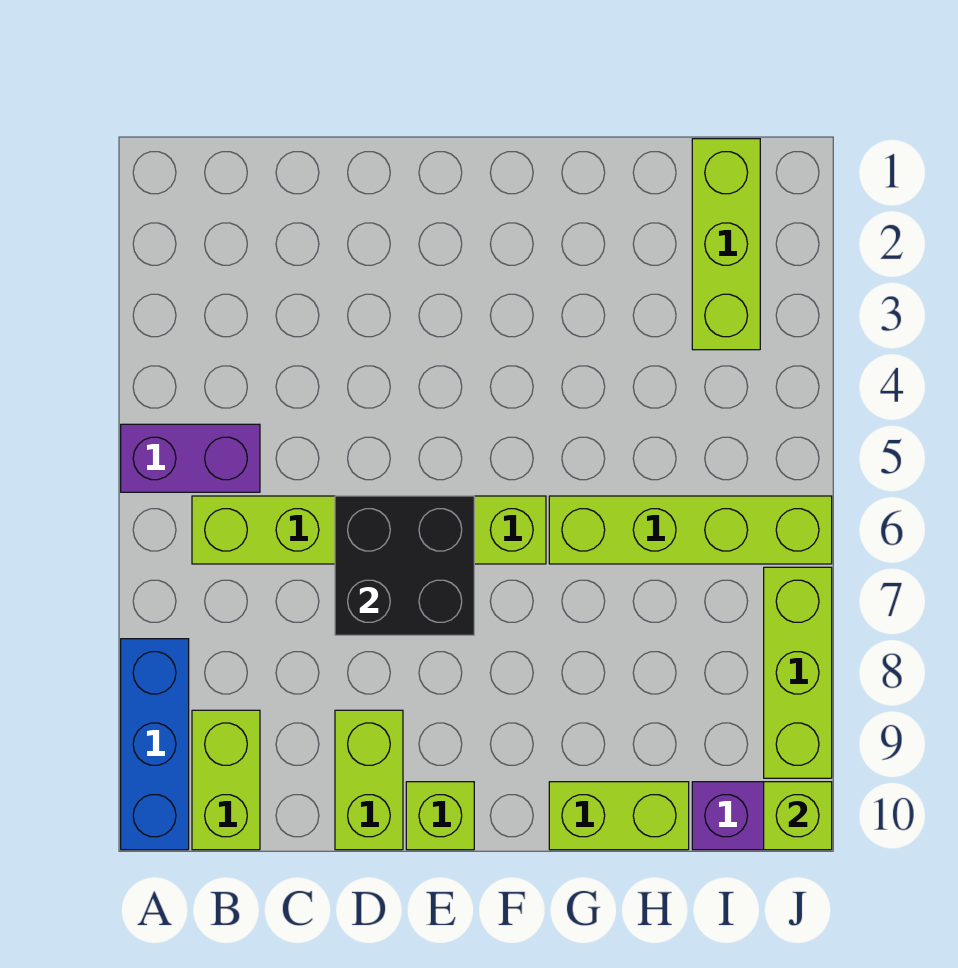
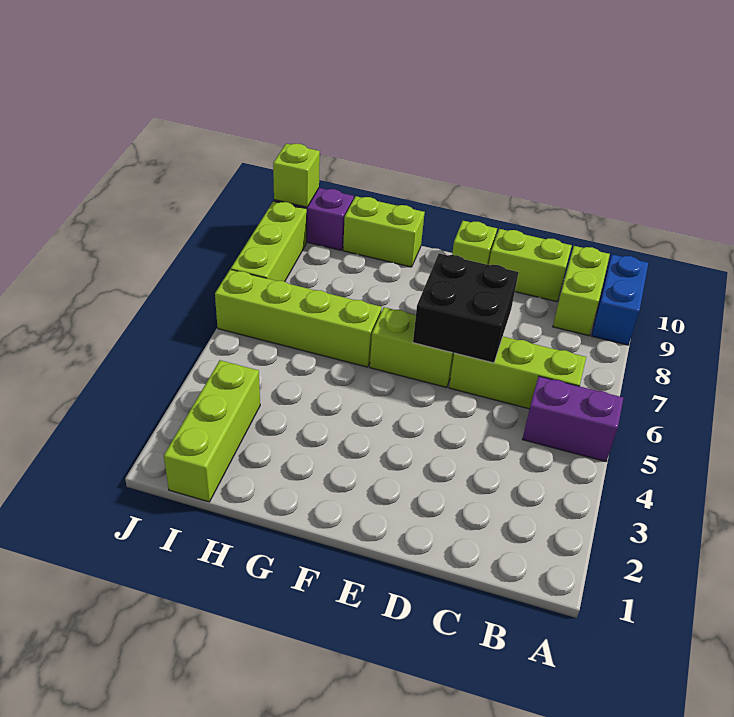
blue brick A8:A10 level 1 -> blue brick A9:A10 level 1
lime brick D9:D10 level 1 -> lime brick C10:D10 level 1

